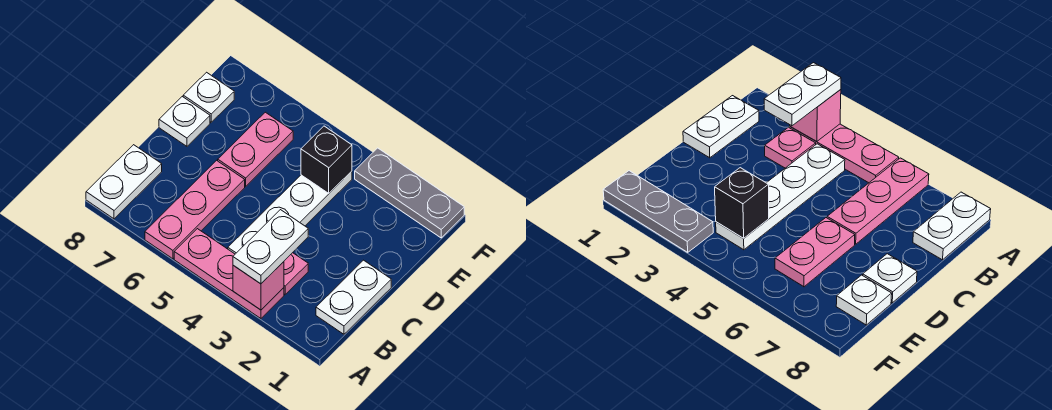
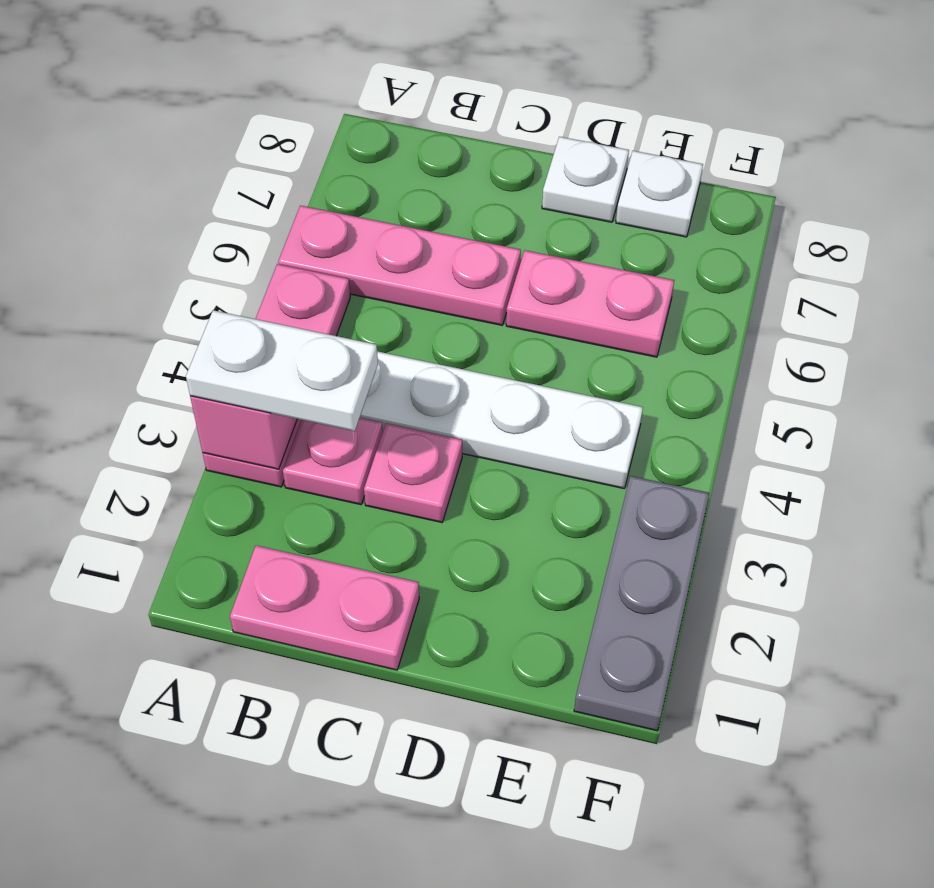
white plate A8:B8 level 1 -> none
white plate B1:C1 level 1 -> pink plate B1:C1 level 1
none -> pink plate C3 level 1
black brick E4 level 2 -> none

